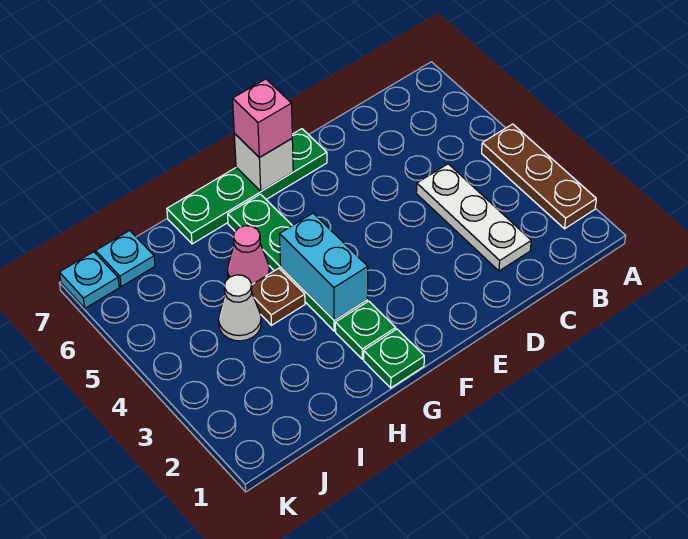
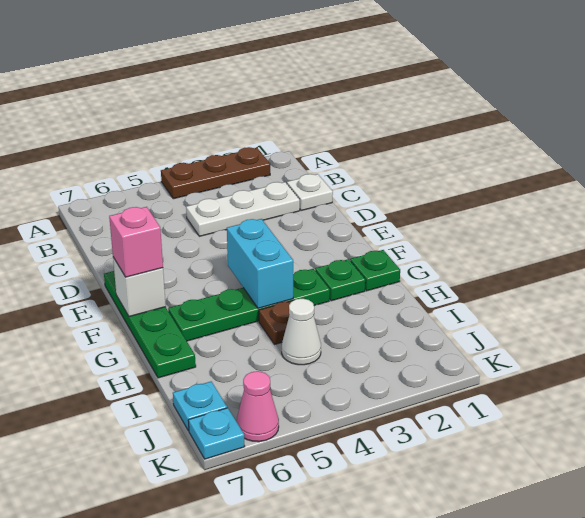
none -> white plate C1 level 1
cyan brick G3:G4 level 2 -> cyan brick F4:G4 level 2
pink cone H5 level 1 -> pink cone K6 level 1

